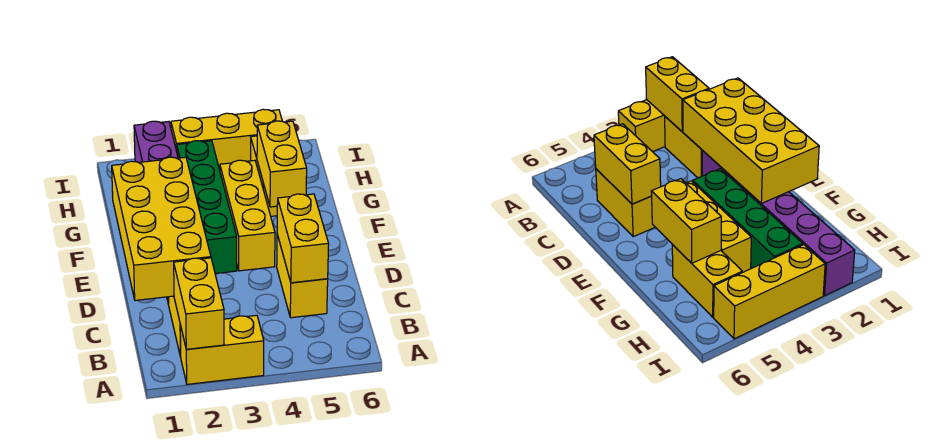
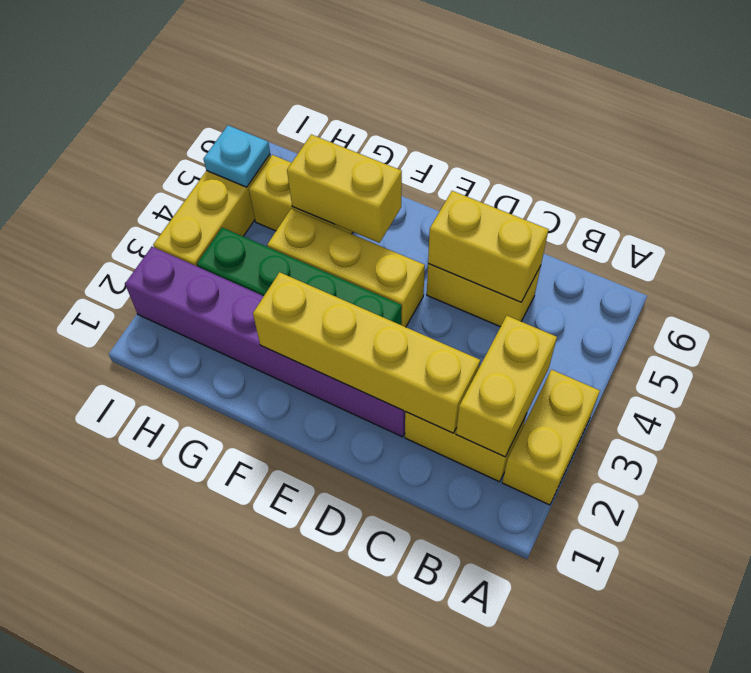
yellow brick A2:B2 level 2 -> yellow brick B2:B3 level 2
yellow brick C1:F2 level 2 -> yellow brick C2:F2 level 2
none -> cyan plate I5 level 2

